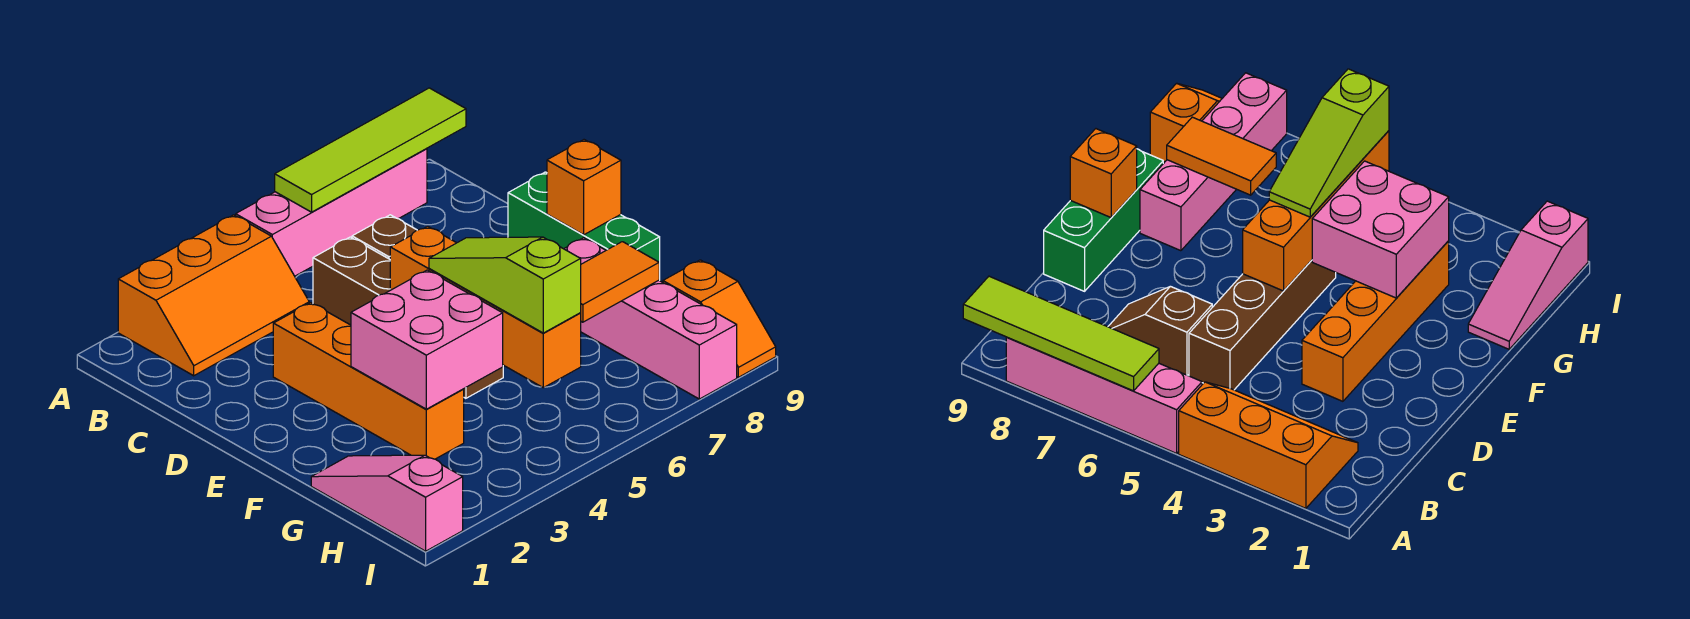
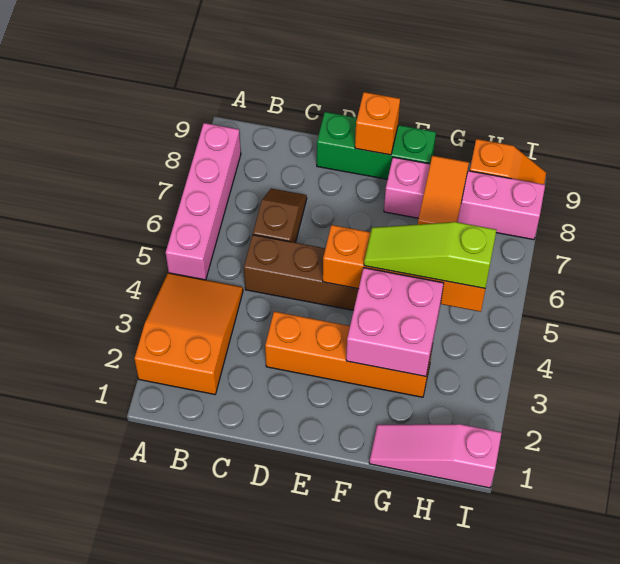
orange slope A2:B4 level 1 top A -> orange slope A2:B4 level 1 top 2
lime tile A6:A9 level 2 -> none

